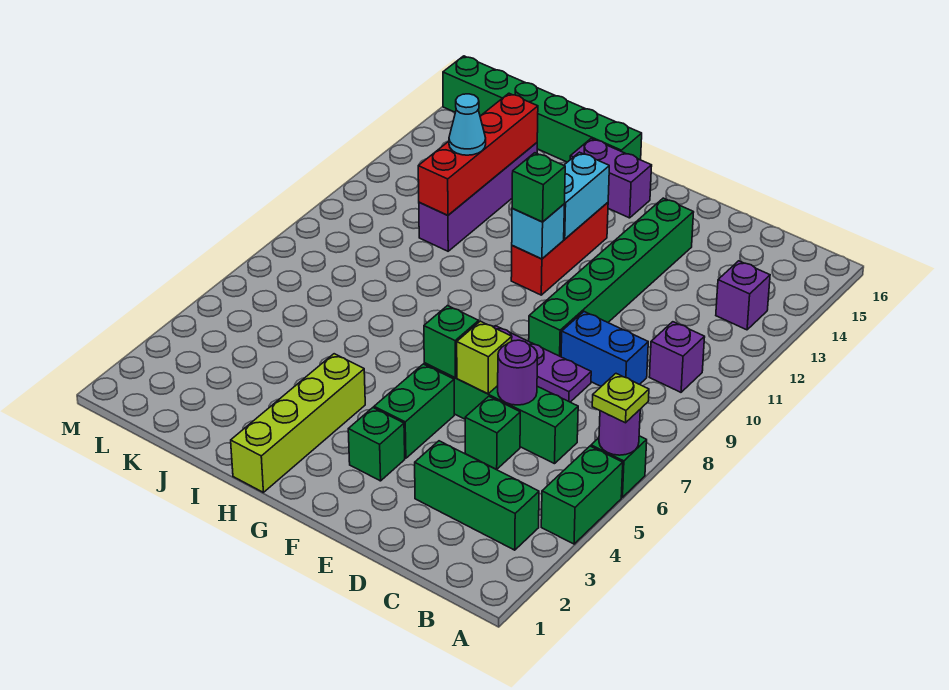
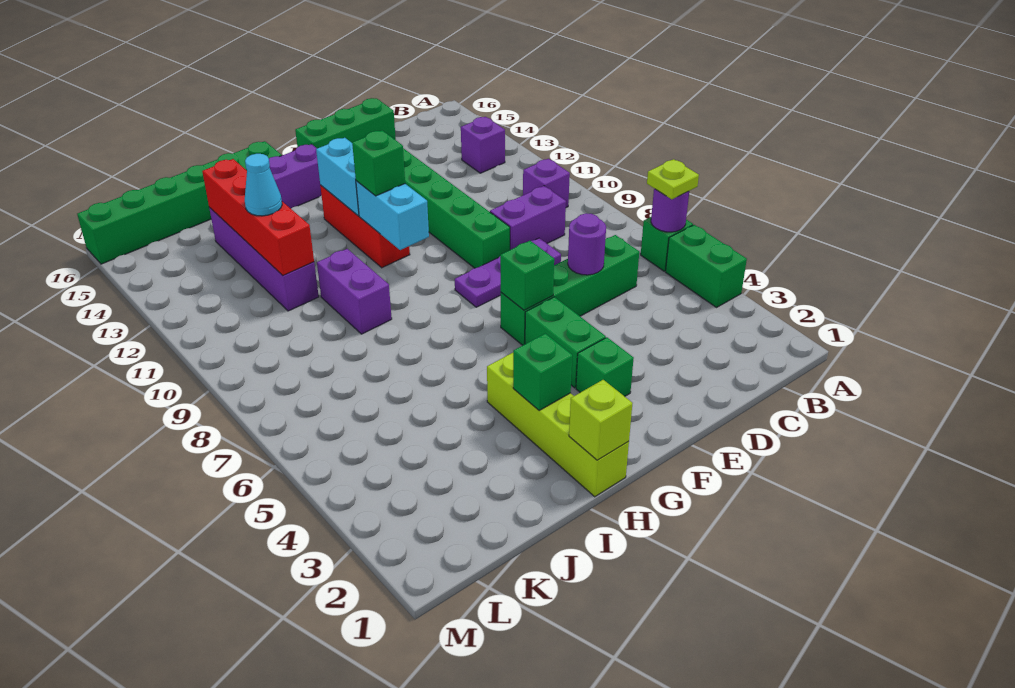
green brick B3:D3 level 1 -> green brick D16:F16 level 1
blue brick C9:D9 level 1 -> purple brick C9:D9 level 1
green brick D5 level 1 -> green brick H3 level 2
lime brick E6 level 2 -> lime brick H1 level 2
cyan brick G11 level 2 -> cyan brick G10:G11 level 2
none -> purple brick I9:I10 level 1

